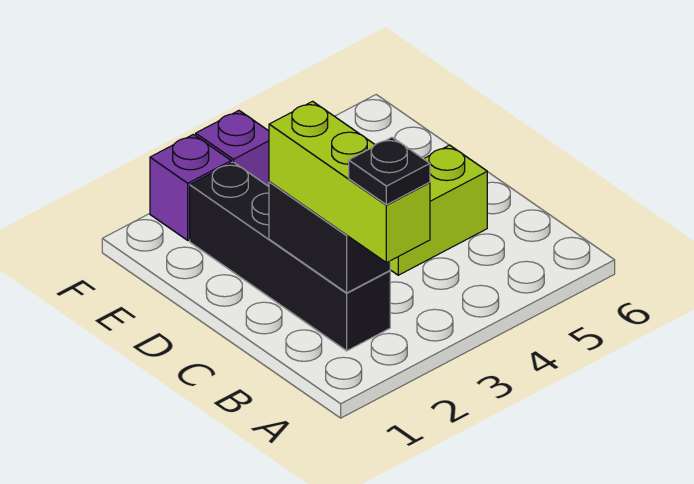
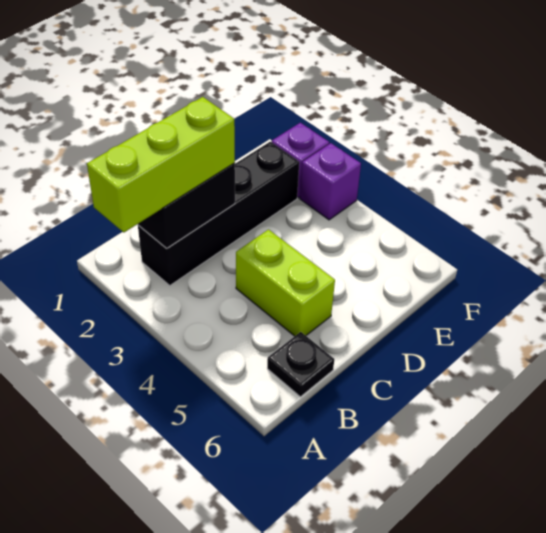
black plate A2 level 4 -> black plate B6 level 1

